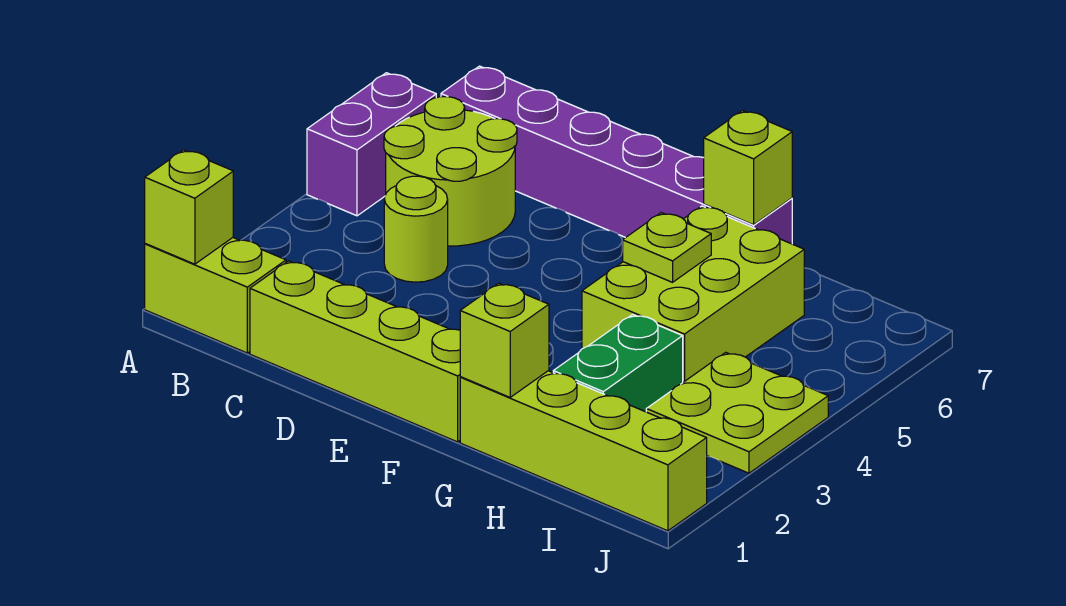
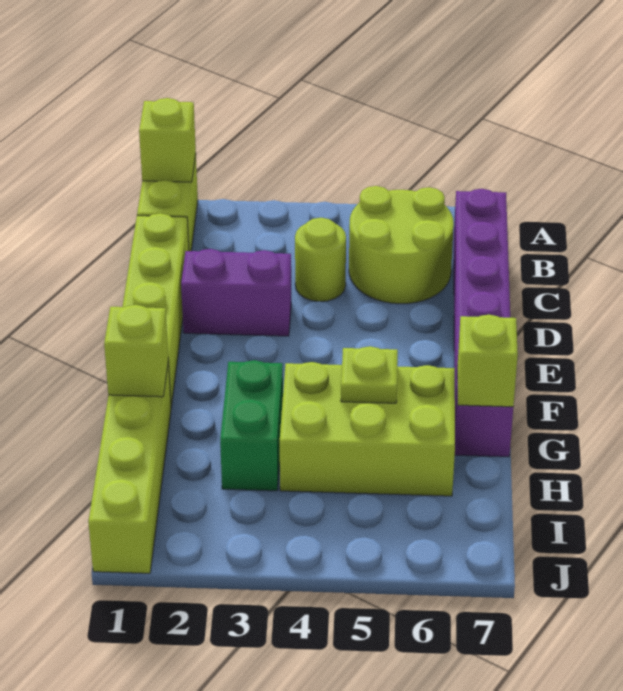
purple brick A5:A6 level 1 -> purple brick D2:D3 level 1
green brick H2:H3 level 1 -> green brick G3:H3 level 1
lime plate I3:J4 level 1 -> none

